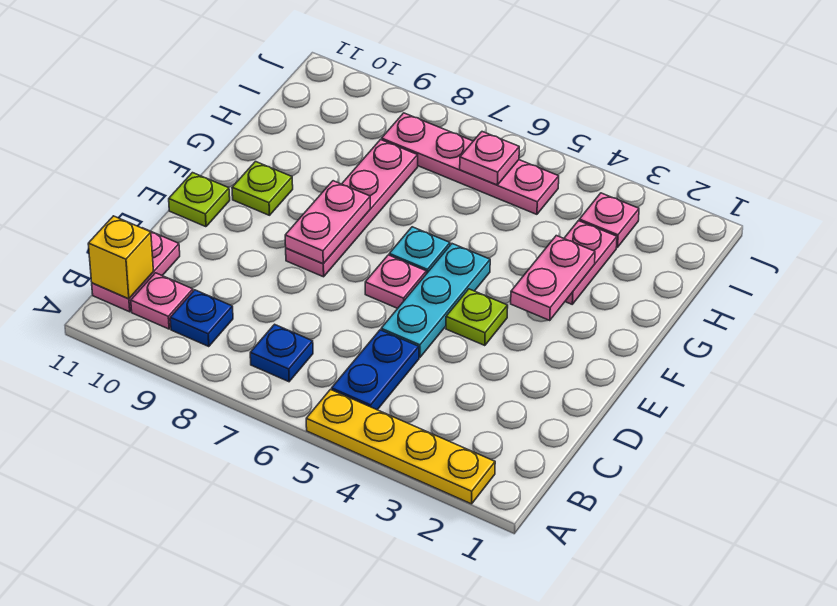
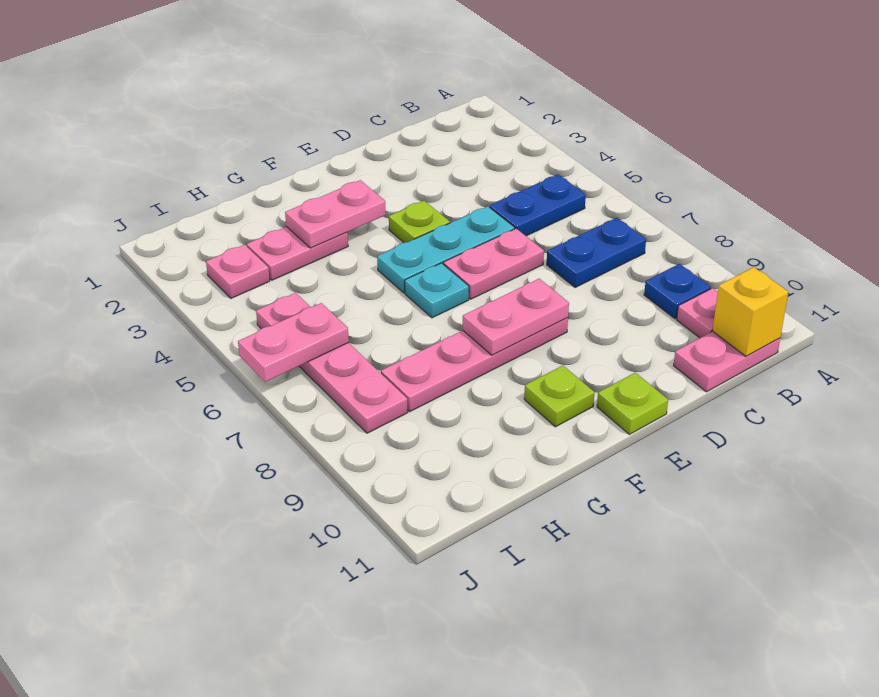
yellow plate A2:A5 level 1 -> none
blue plate B7 level 1 -> blue plate B7:C7 level 1
pink plate E6 level 1 -> pink plate D6:E6 level 1
pink plate I6 level 2 -> pink plate I6:J6 level 2

